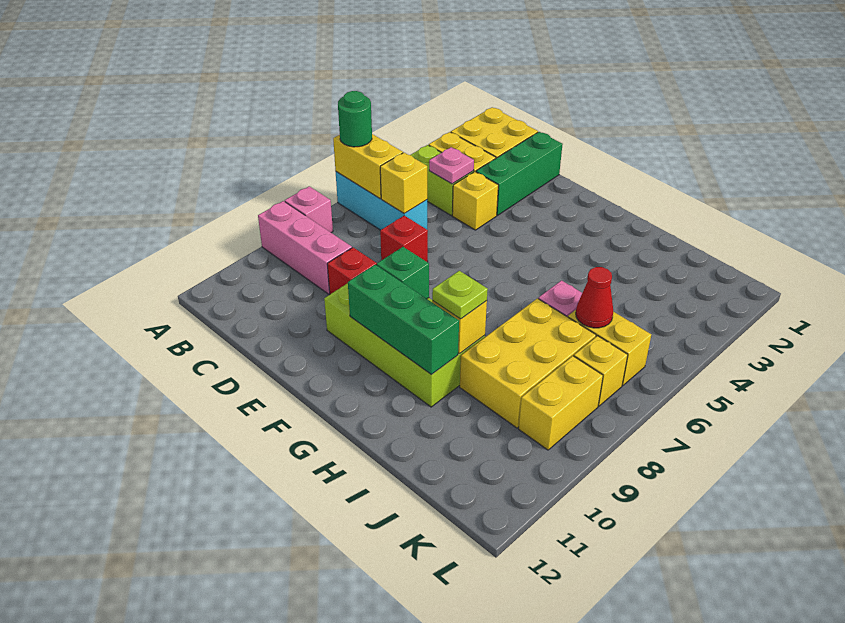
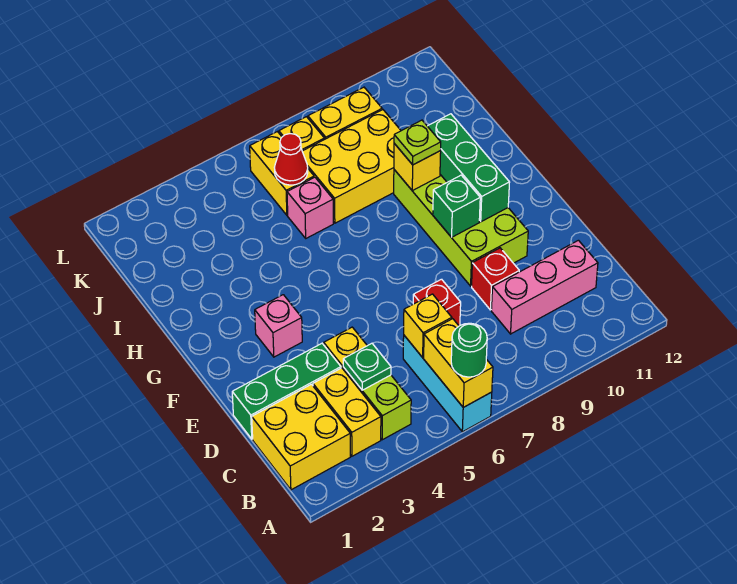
pink brick A8 level 1 -> pink brick F3 level 1
pink brick A9:C9 level 1 -> pink brick C9:C11 level 1
pink plate C4 level 2 -> green plate C4 level 2

